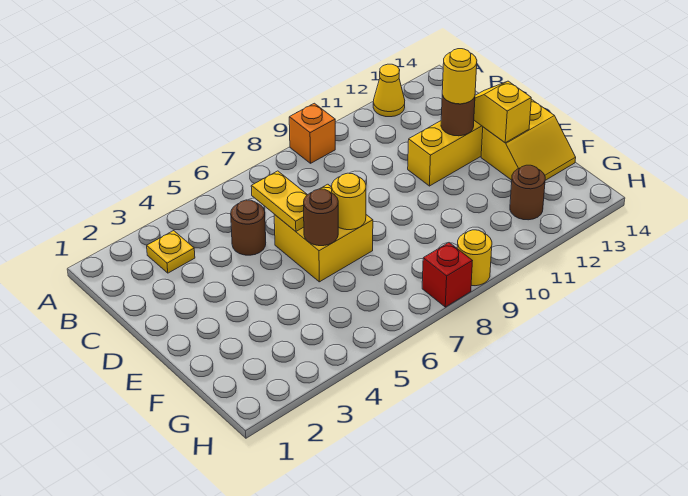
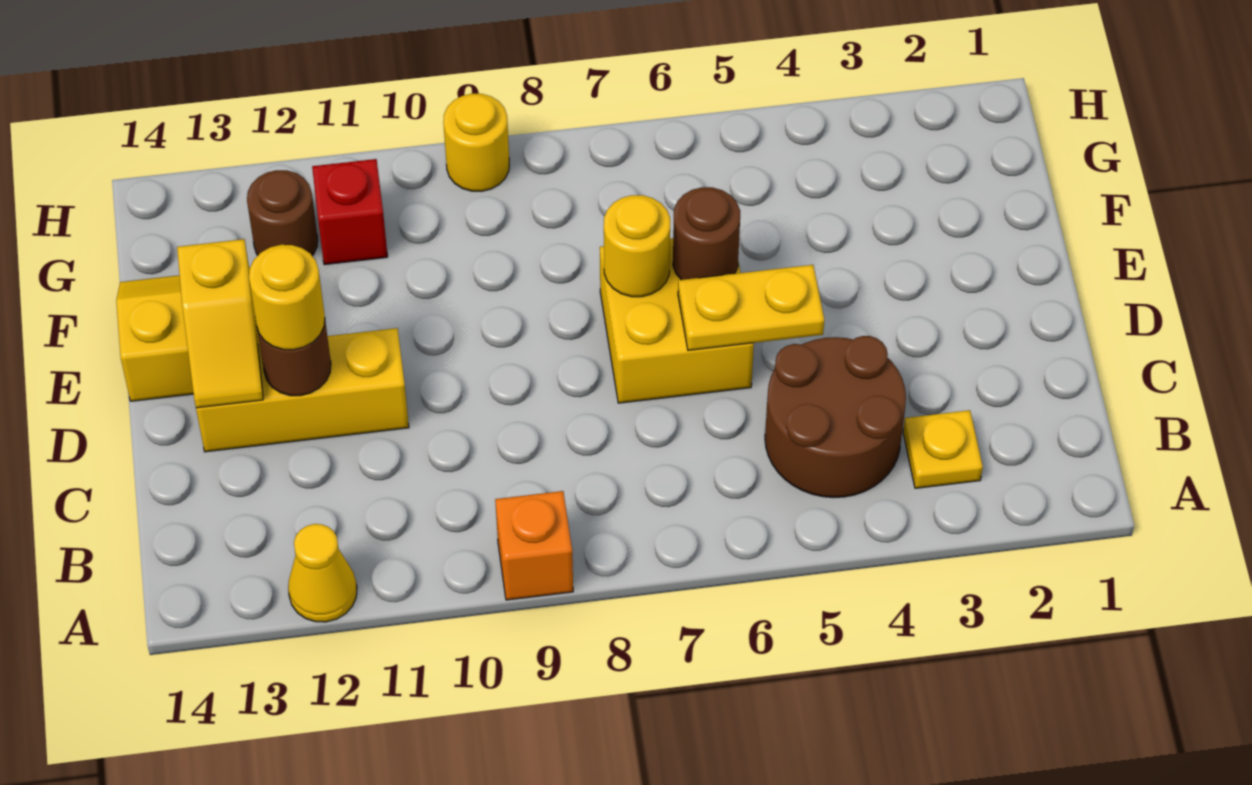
brown round brick C5 level 1 -> brown round brick B4:C5 level 1
yellow plate C6:D6 level 2 -> yellow plate D5:D6 level 2
red brick H8 level 1 -> red brick G11 level 1

